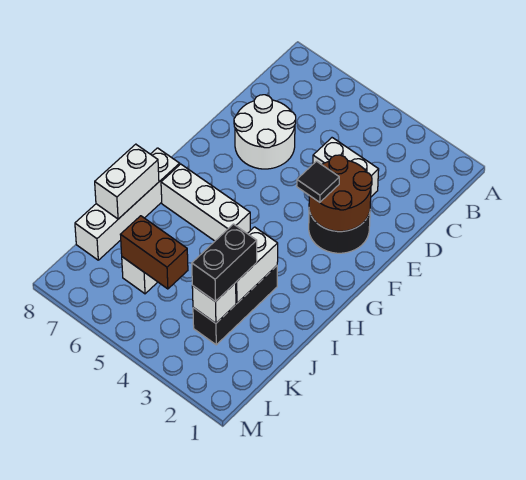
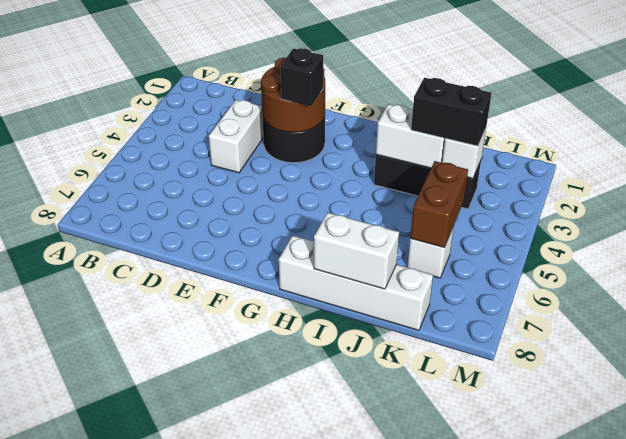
white round brick D6:E7 level 1 -> none
black tile F3 level 3 -> black brick F3 level 3
white brick H5:H7 level 1 -> none

